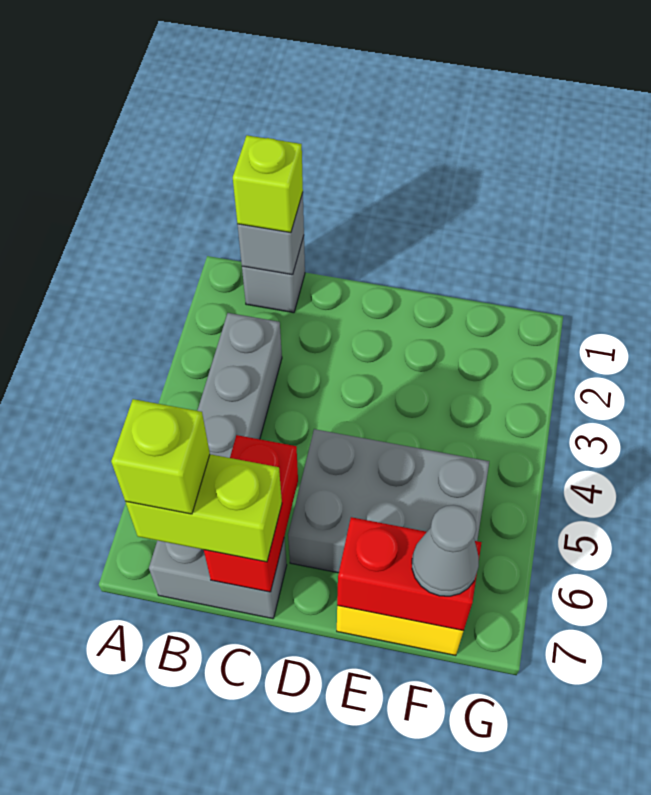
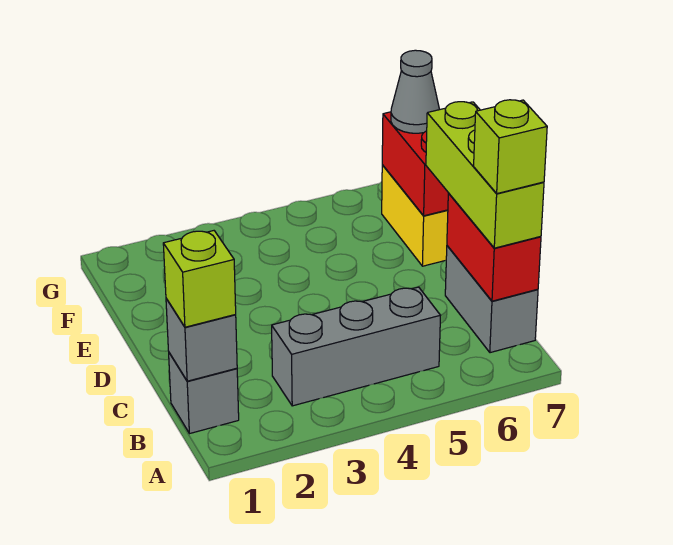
lime brick B7:C7 level 3 -> lime brick B7:D7 level 3
red brick C6:C7 level 2 -> red brick B7:C7 level 2
grey brick D5:F6 level 1 -> none

